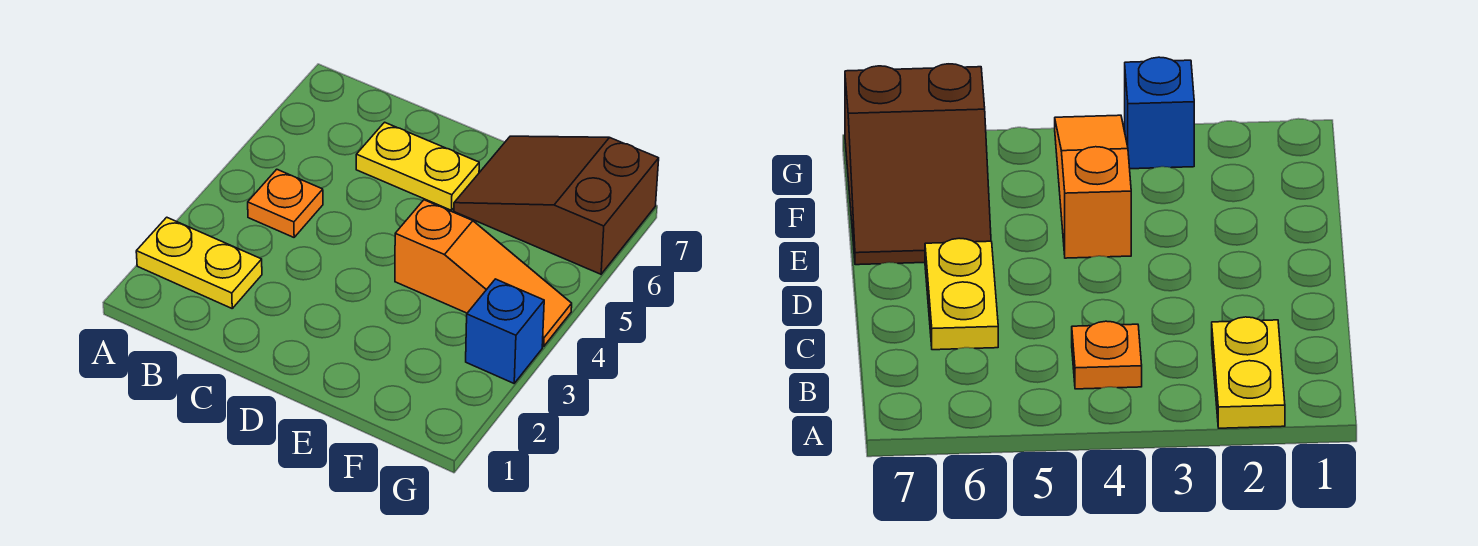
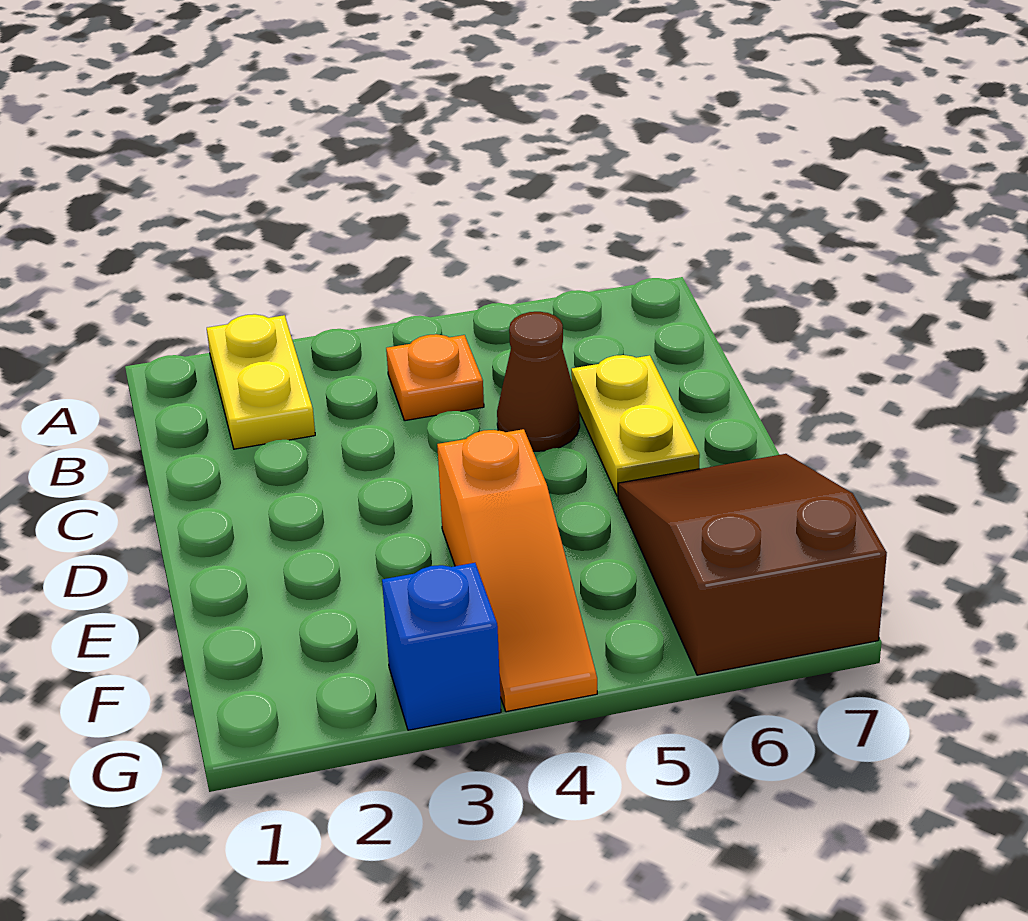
none -> brown cone C5 level 1

